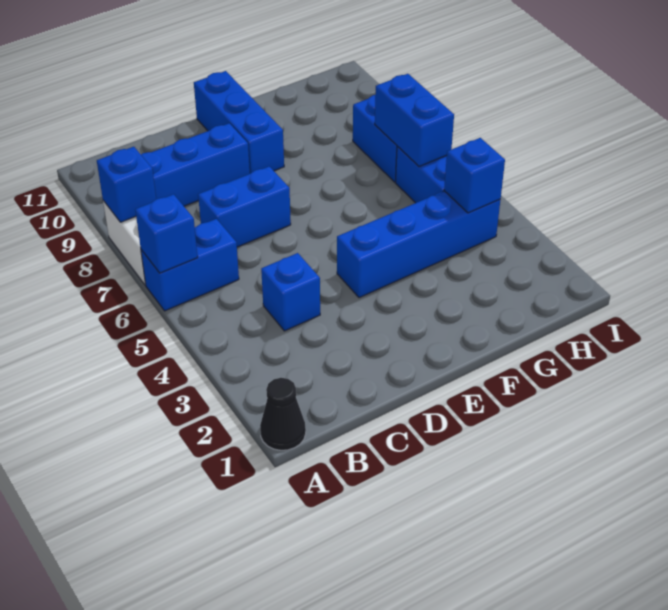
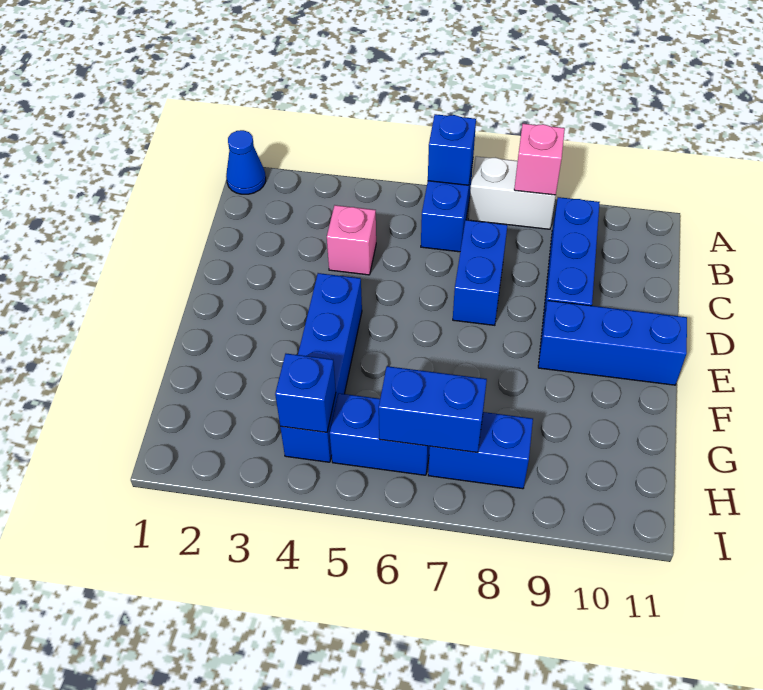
black cone A1 level 1 -> blue cone A1 level 1
blue brick A8 level 2 -> pink brick A8 level 2
blue brick C4 level 1 -> pink brick C4 level 1

